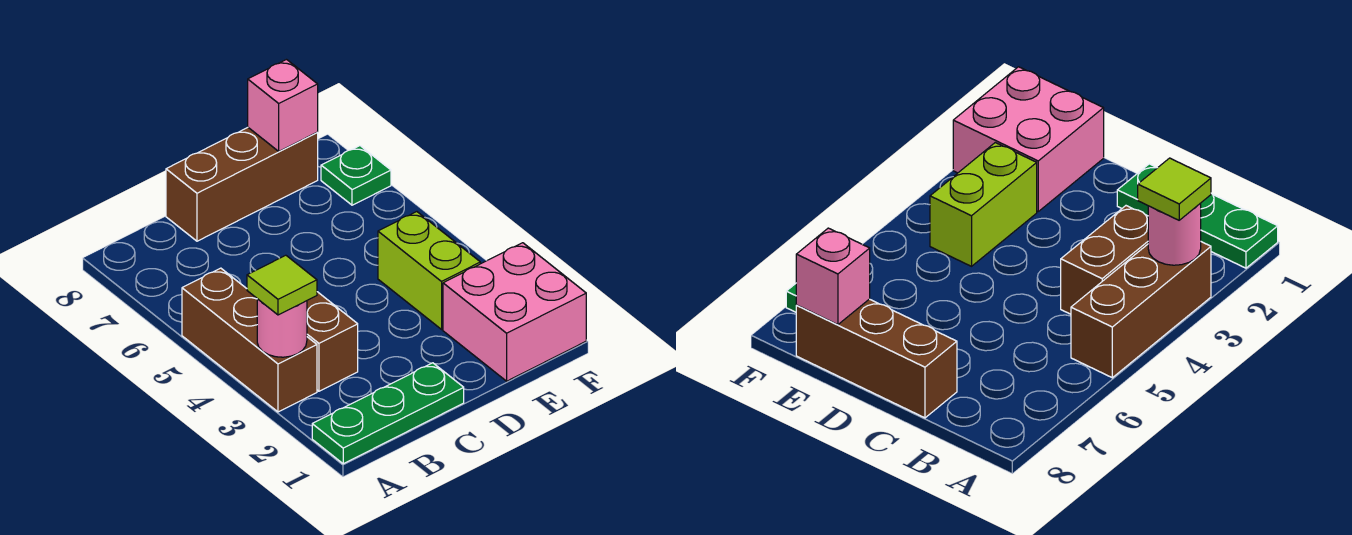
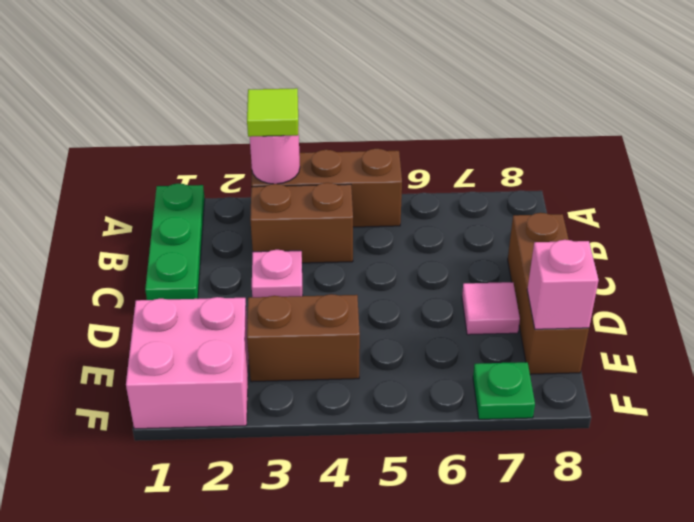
none -> pink plate C3 level 1
none -> pink tile D7 level 1
lime brick E3:E4 level 1 -> brown brick E3:E4 level 1

